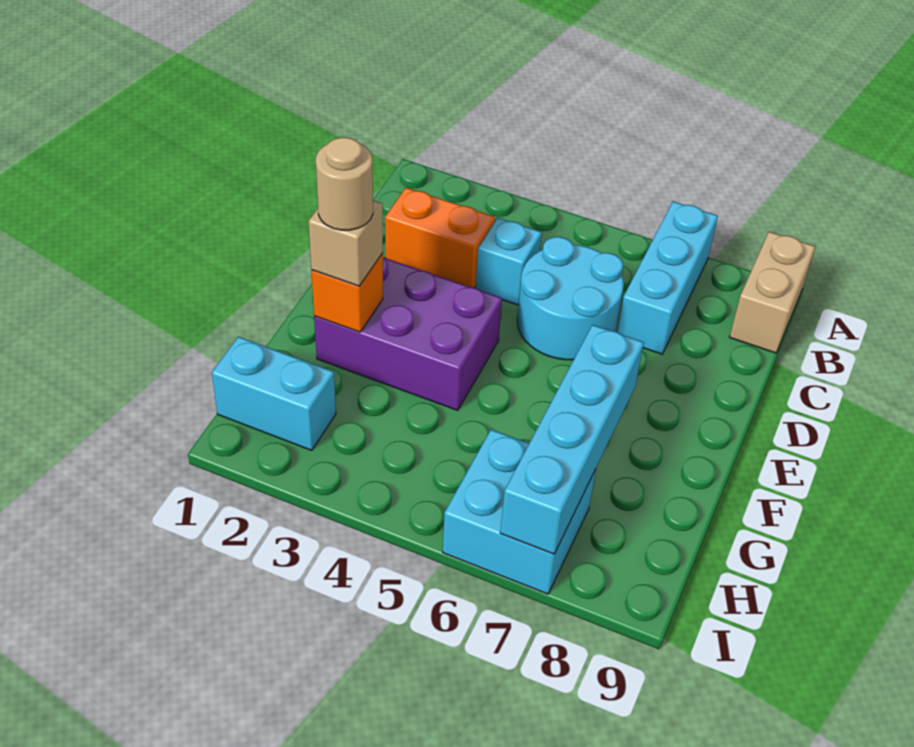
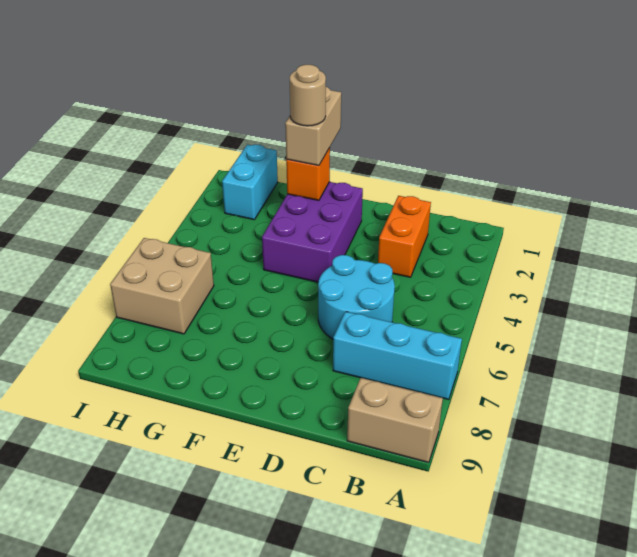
cyan brick C4 level 1 -> none
tan brick F2 level 3 -> tan brick F1:F2 level 3
cyan brick F7:I7 level 2 -> none
cyan brick H6:I7 level 1 -> tan brick H6:I7 level 1

